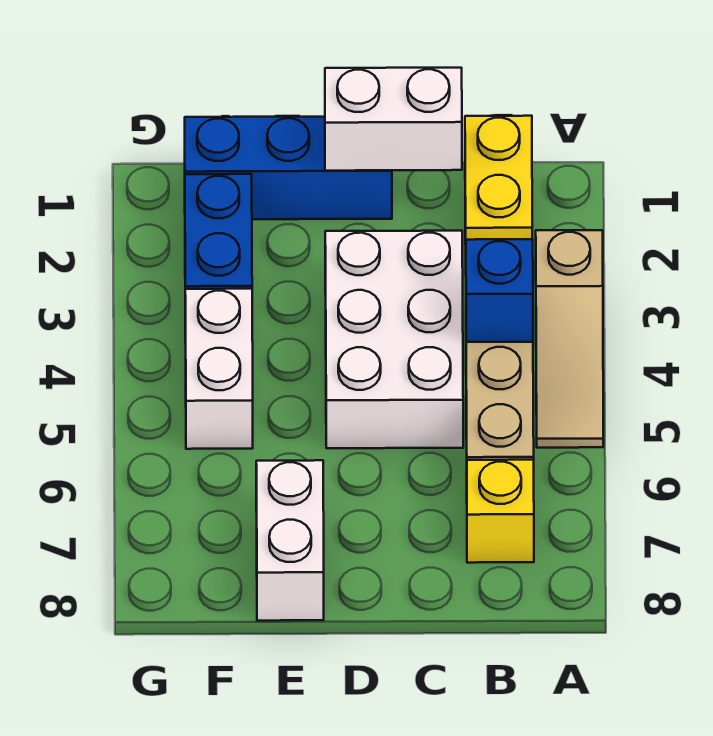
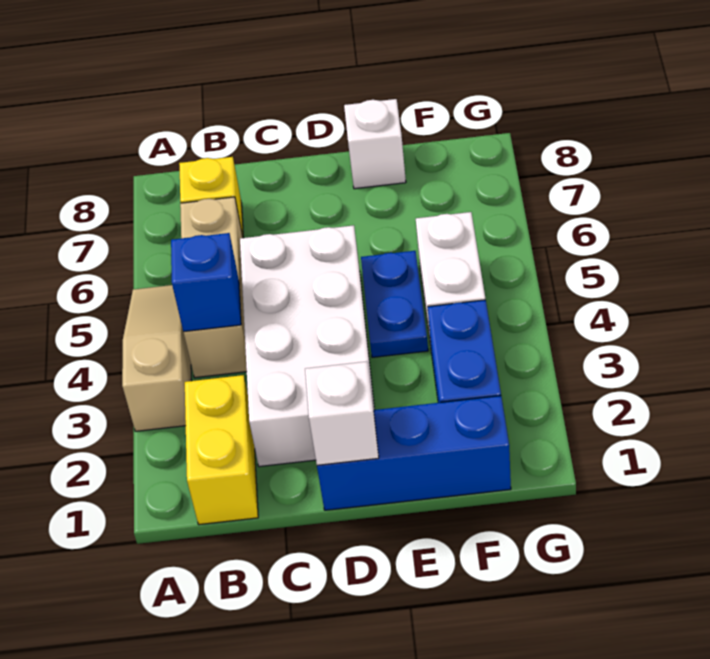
white brick C1:D1 level 2 -> white brick D1 level 2
white brick C3:D5 level 1 -> white brick C2:D5 level 1
none -> blue plate E4:E5 level 1
white brick E7:E8 level 1 -> white brick E8 level 1

